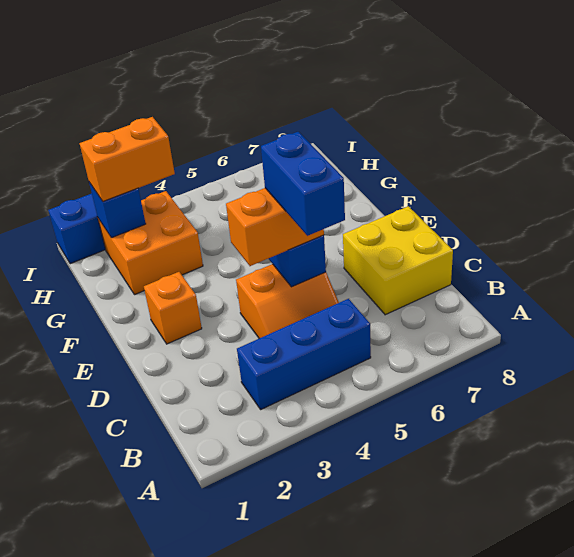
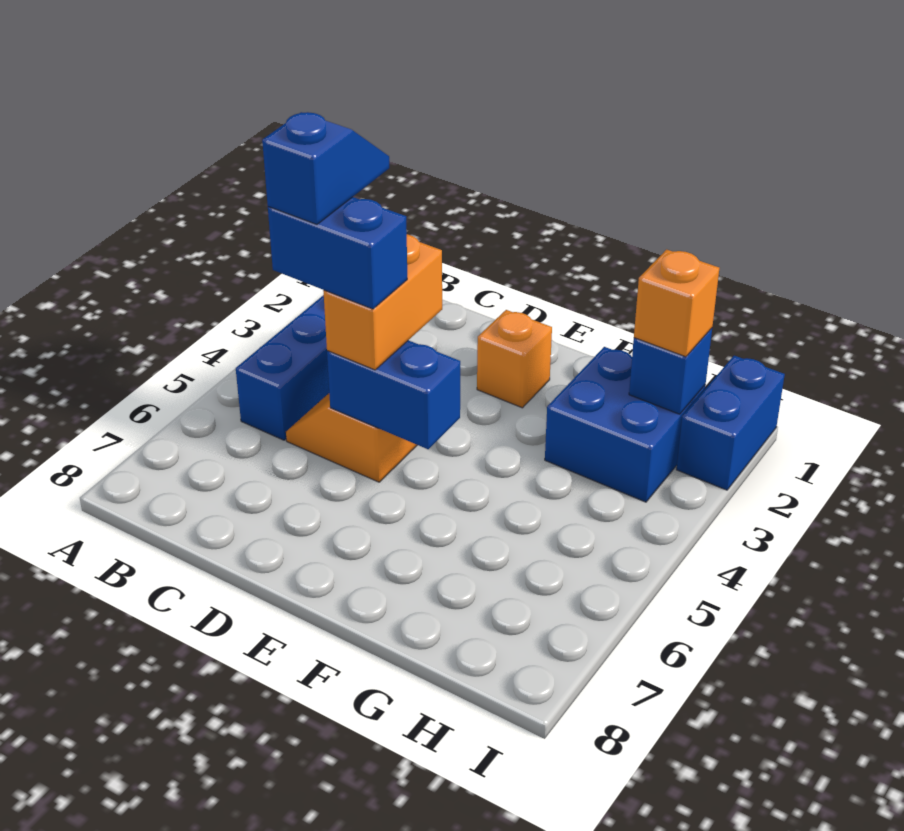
none -> blue slope C4:C5 level 5 top 5
yellow brick C7:D8 level 1 -> none
orange brick G2:H3 level 1 -> blue brick G2:H3 level 1
orange brick H2:H3 level 3 -> orange brick H2 level 3

